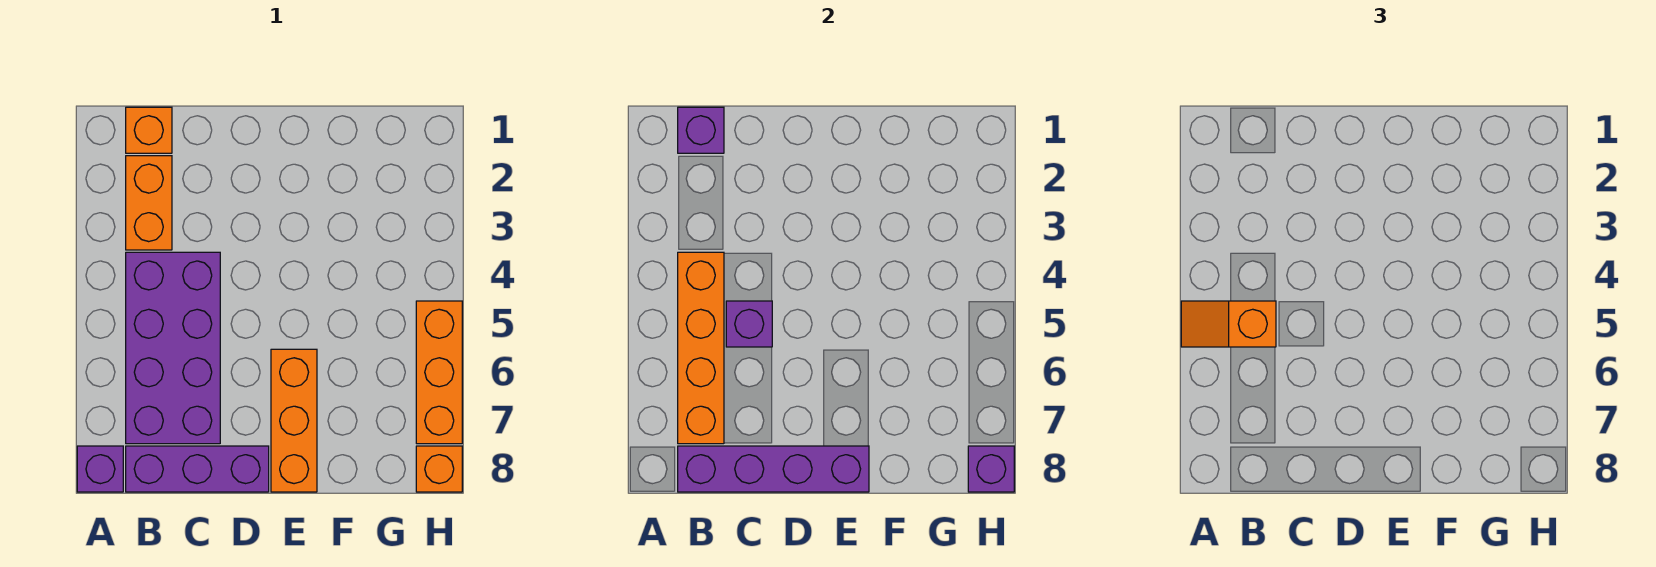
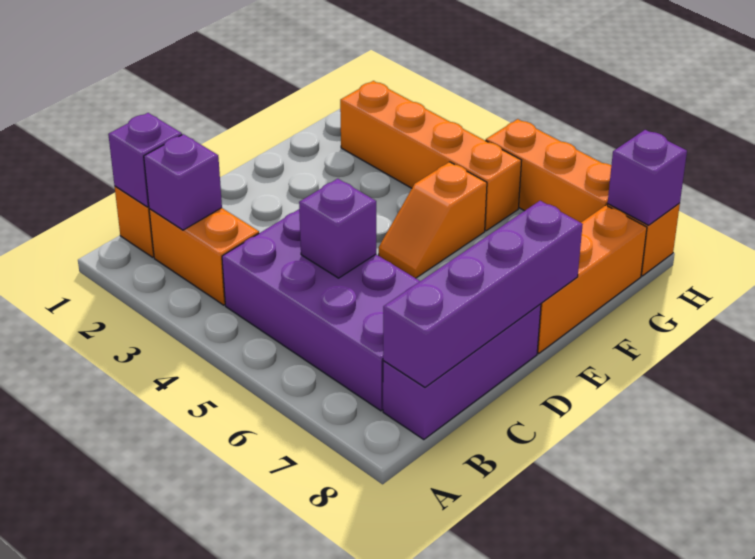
orange slope A5:B5 level 3 top B -> orange slope E5:F5 level 1 top F
purple brick A8 level 1 -> purple brick B2 level 2
orange brick B4:B7 level 2 -> orange brick G2:G5 level 1
orange brick E6:E8 level 1 -> orange brick E8:G8 level 1

